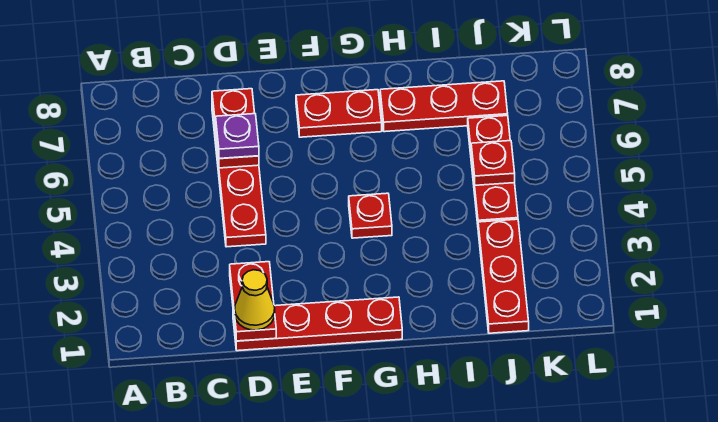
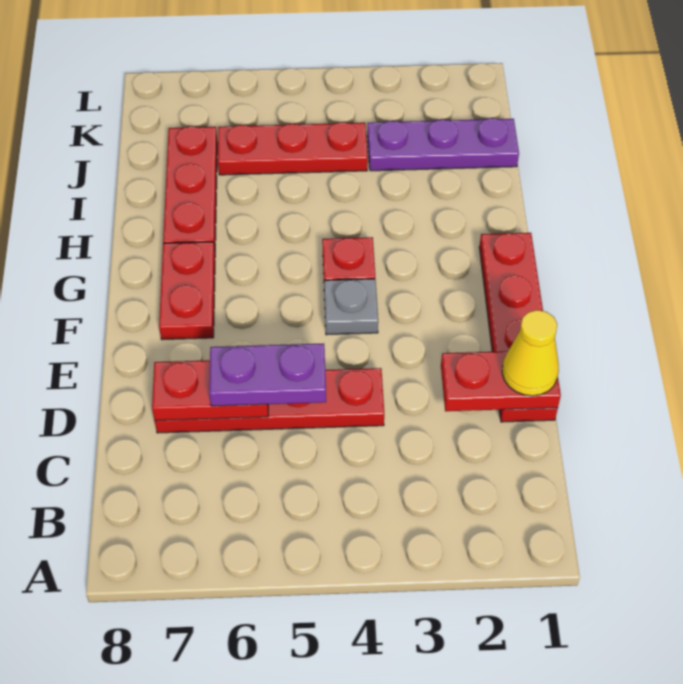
purple plate D6 level 3 -> purple plate D5:D6 level 3
none -> grey plate F4 level 1
red plate J1:J3 level 1 -> purple plate J1:J3 level 1
red plate J5 level 2 -> none

